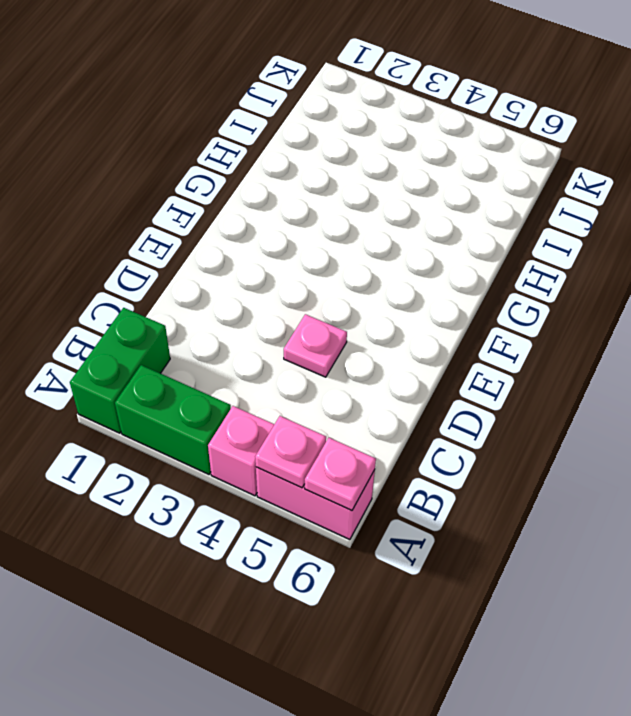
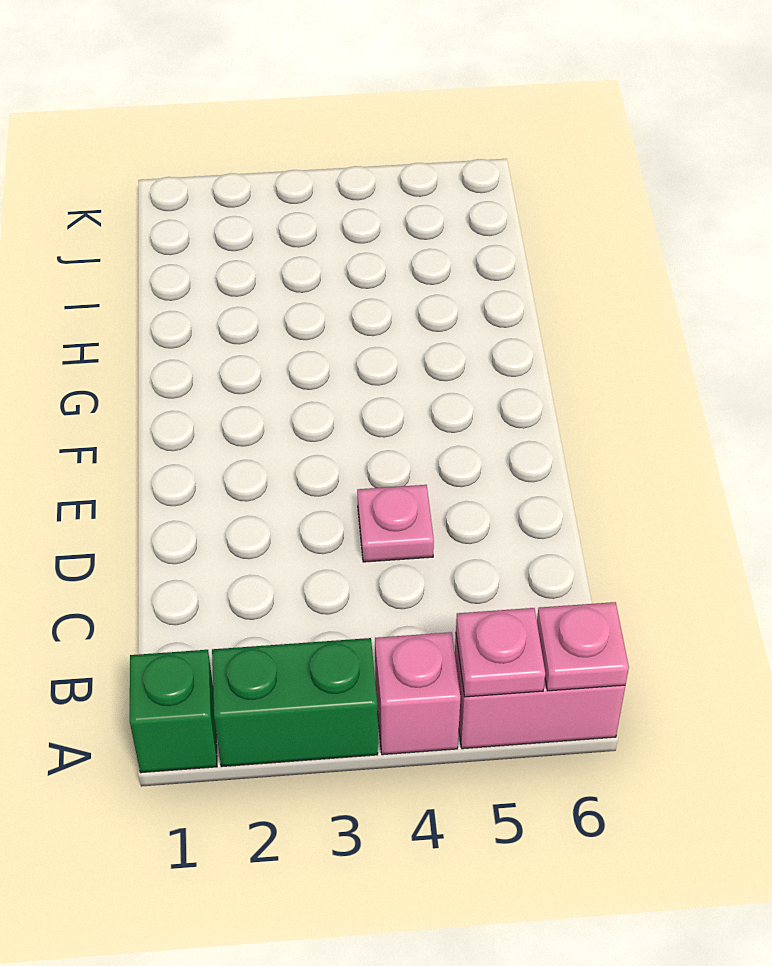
green brick A1:B1 level 1 -> green brick A1 level 1

